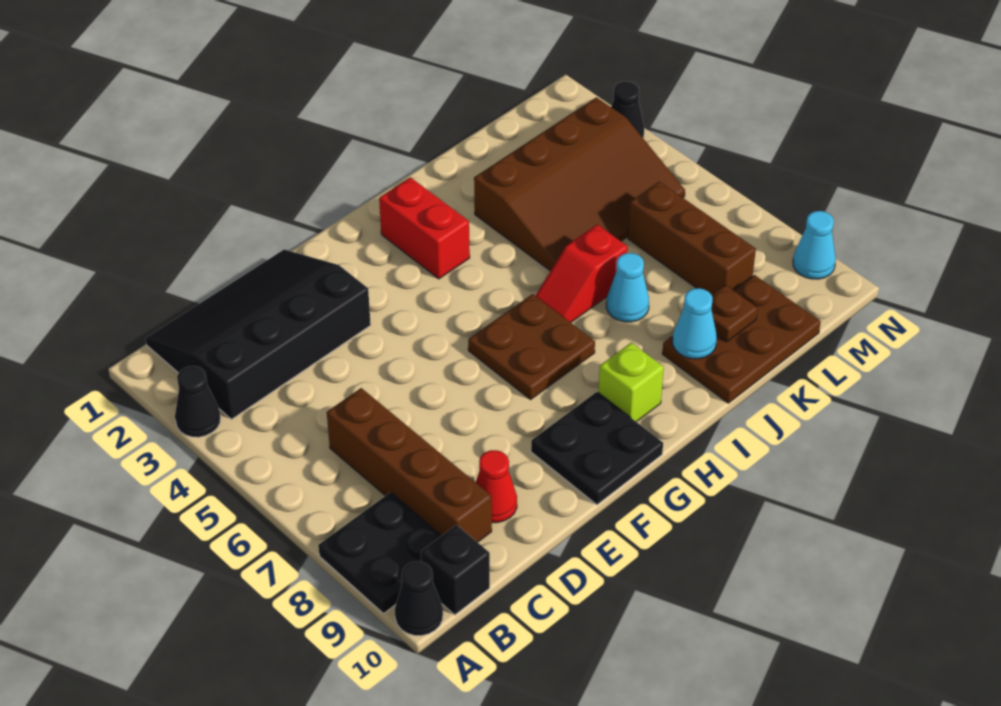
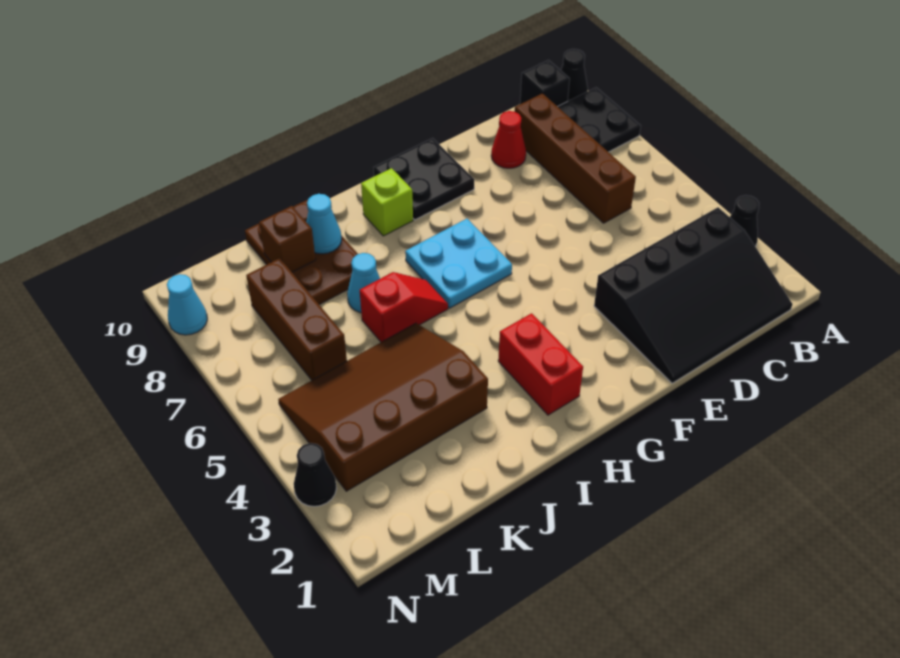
brown plate G6:H7 level 1 -> cyan plate G6:H7 level 1
brown plate J9:L10 level 1 -> brown plate J8:K10 level 1
brown plate K9 level 2 -> brown brick K9 level 2

